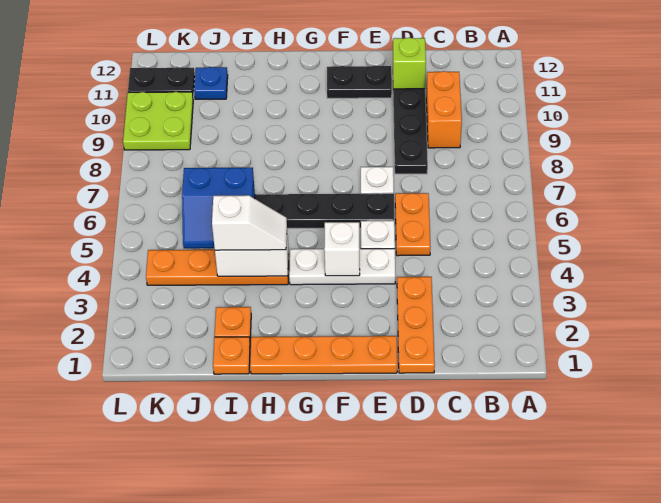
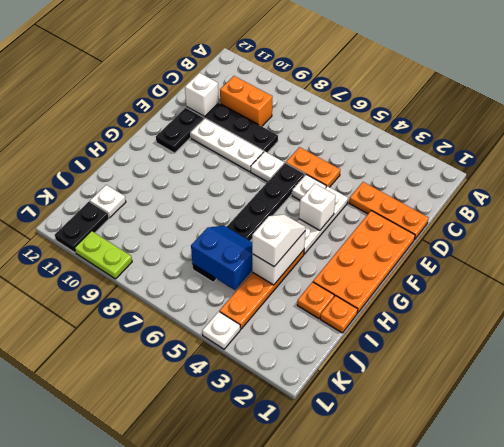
lime brick D11 level 2 -> white brick D11 level 2
orange plate E1:H1 level 1 -> orange plate E1:H2 level 1
none -> white plate E8:E10 level 1
blue slope I5:J6 level 2 top 6 -> blue slope I5:J6 level 2 top J
blue plate J11 level 1 -> white plate J11 level 1
lime plate K9:L10 level 1 -> lime plate L9:L10 level 1
none -> white plate L4 level 1

